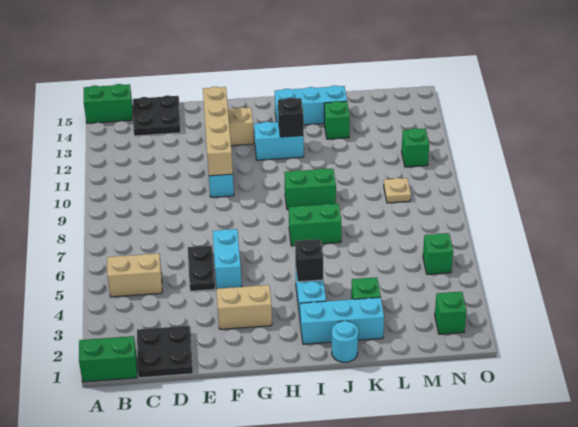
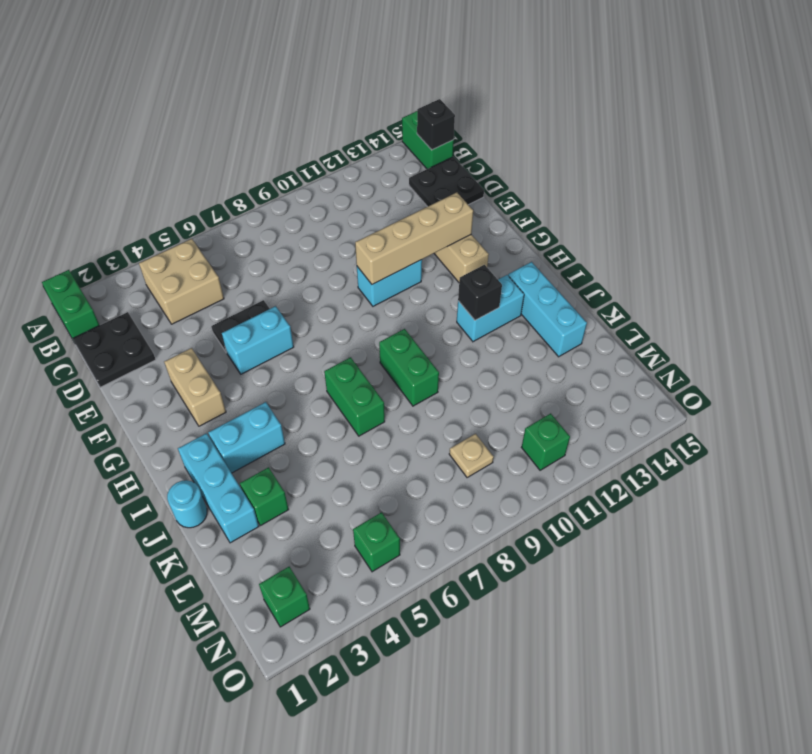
tan brick B5:C5 level 1 -> tan brick B4:C5 level 1
cyan brick H12:I12 level 1 -> cyan brick I12:I13 level 1
black brick I4 level 2 -> black brick B15 level 2
green brick K13 level 1 -> none

